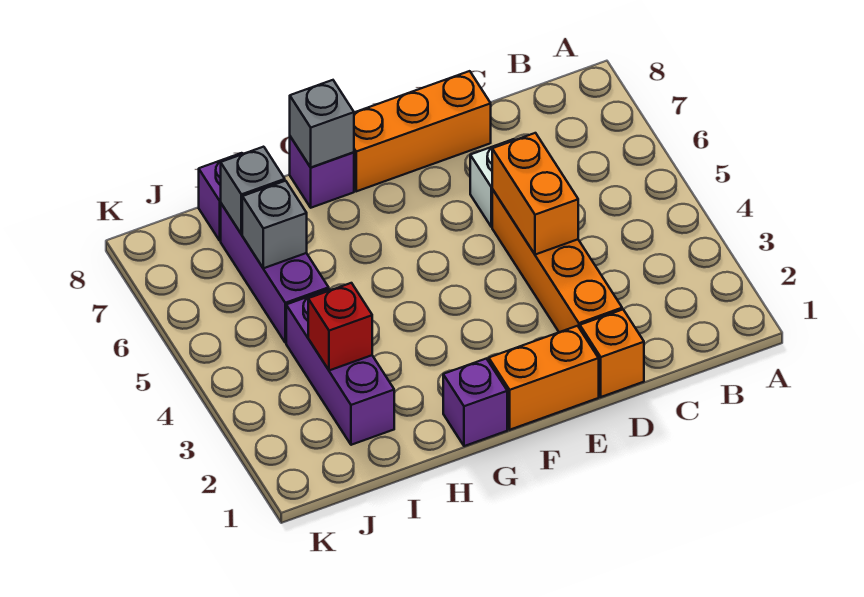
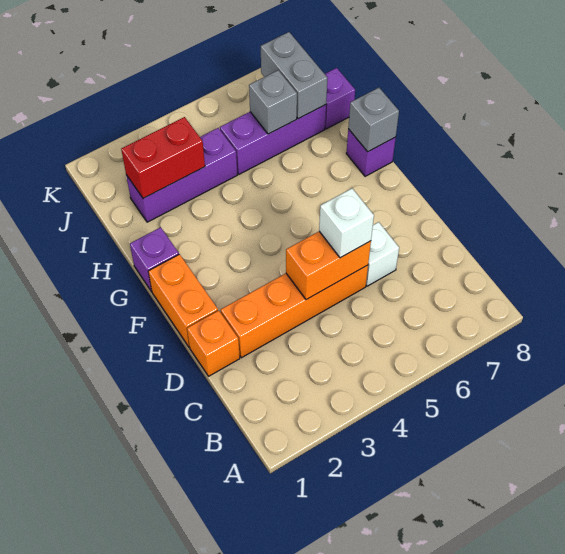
none -> white brick D5 level 3
orange brick D8:F8 level 1 -> none
red brick I3 level 2 -> red brick I2:I3 level 2
grey brick I7 level 2 -> grey brick I7:J7 level 2

